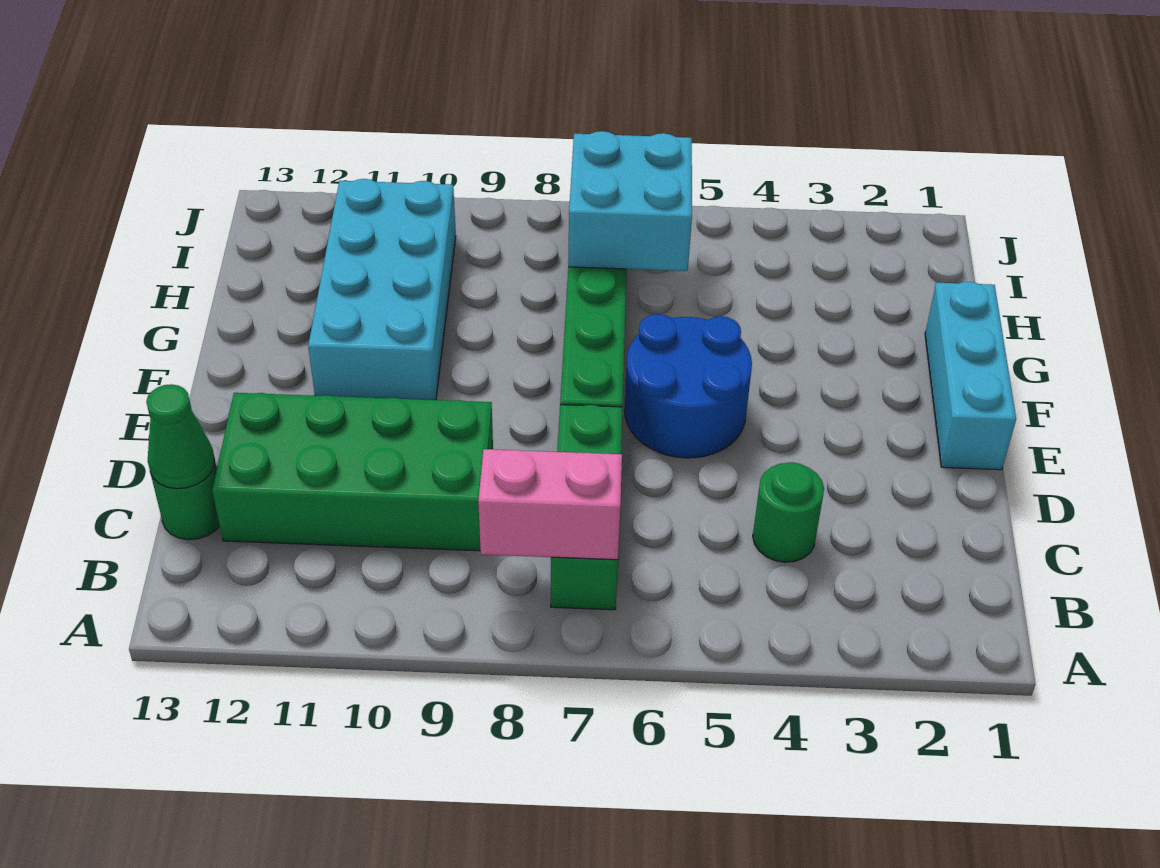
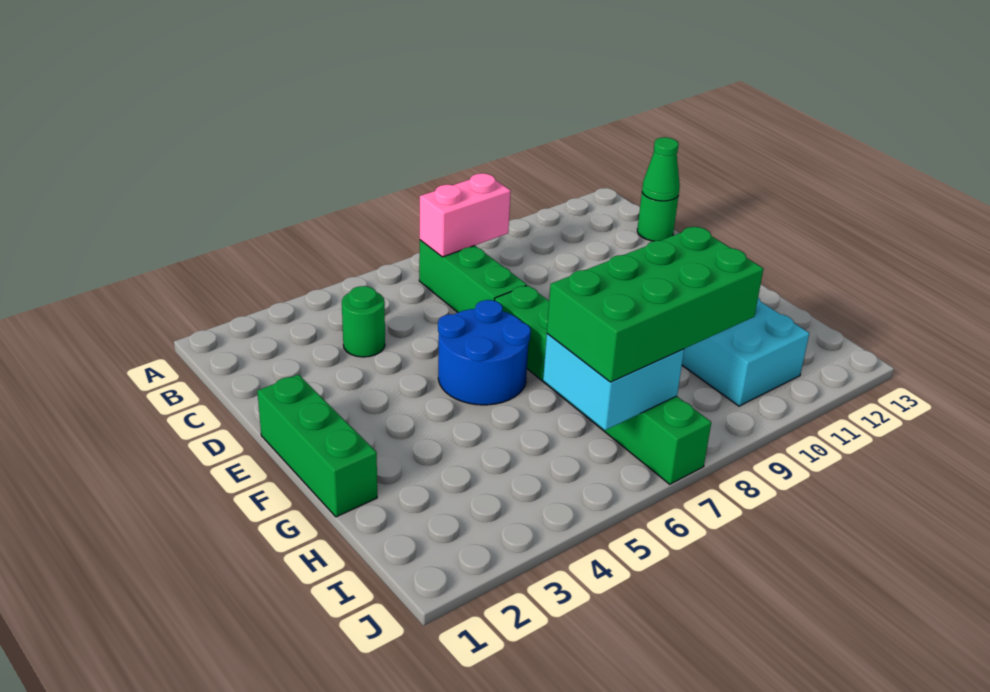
green brick C9:D12 level 1 -> green brick H6:I9 level 3
cyan brick E1:G1 level 1 -> green brick E1:G1 level 1

